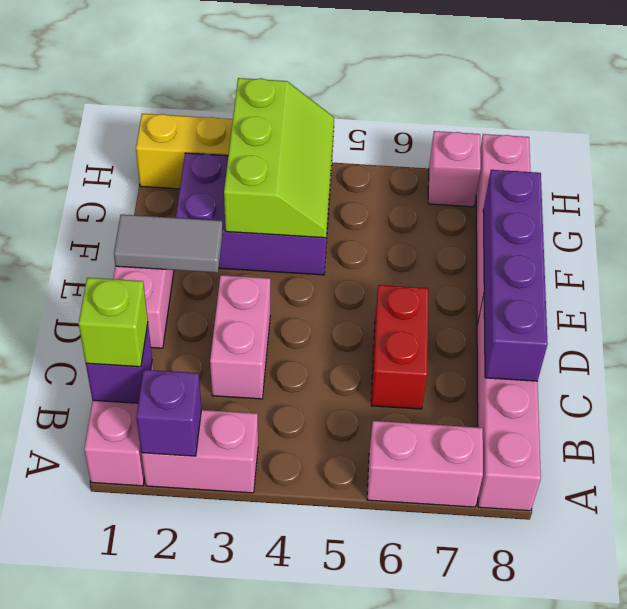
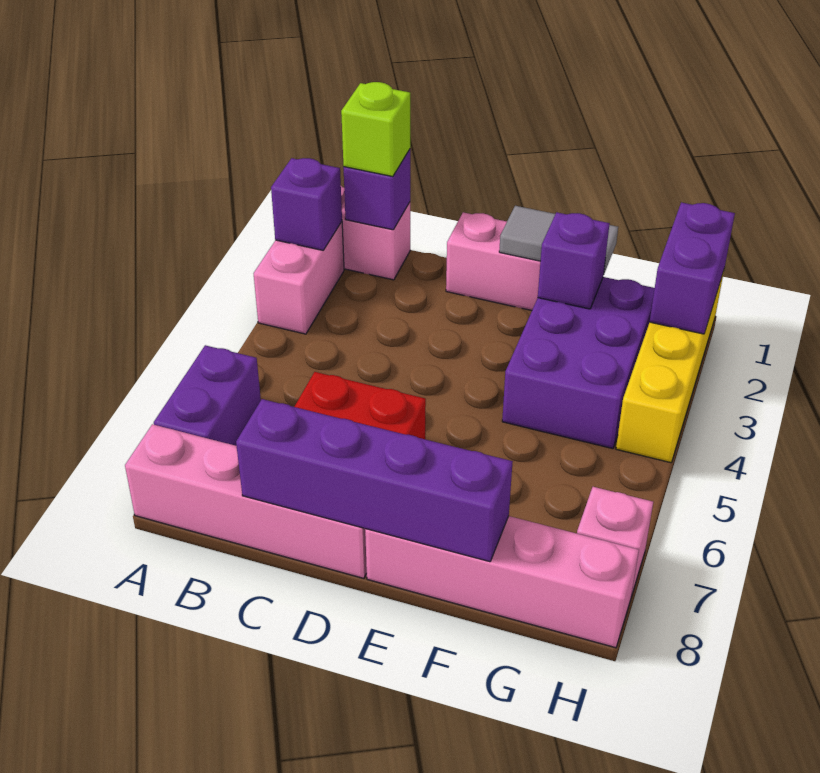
pink brick A6:A7 level 1 -> purple brick A6:A7 level 1
pink brick C3:D3 level 1 -> none
grey tile E1:E2 level 2 -> grey tile E1:F1 level 2
none -> purple brick F2 level 2
lime slope F3:H4 level 2 top 3 -> none
none -> purple brick H1:H2 level 2

